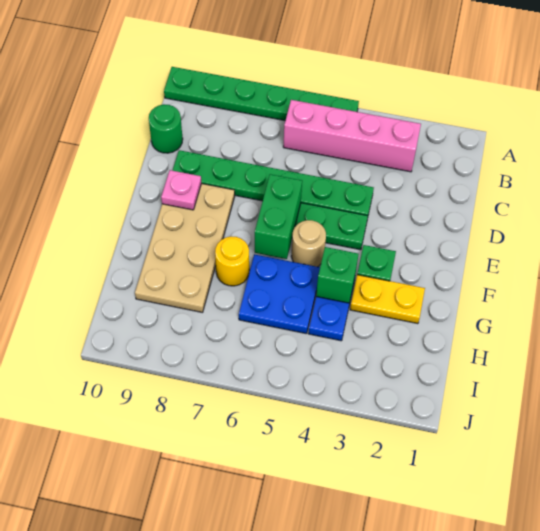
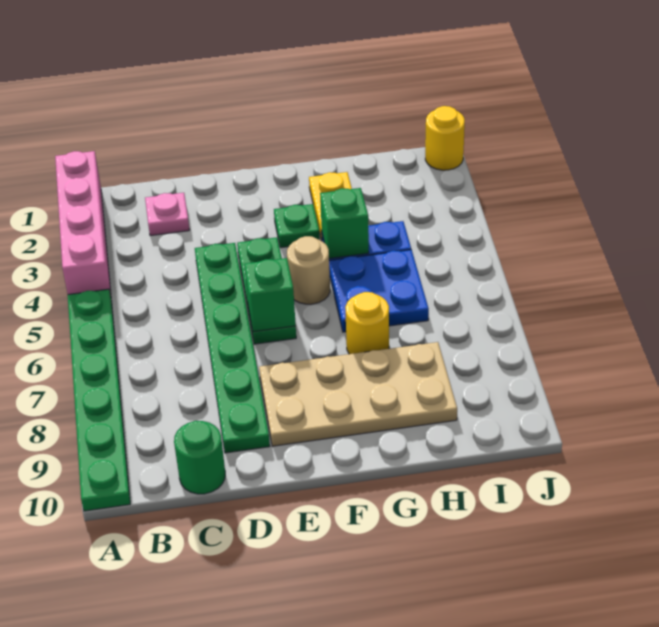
pink brick B3:B6 level 1 -> pink brick A1:A4 level 1
green brick E6:F6 level 2 -> green brick E6 level 2
pink plate E9 level 2 -> pink plate C2 level 1
none -> yellow round brick J1 level 1

